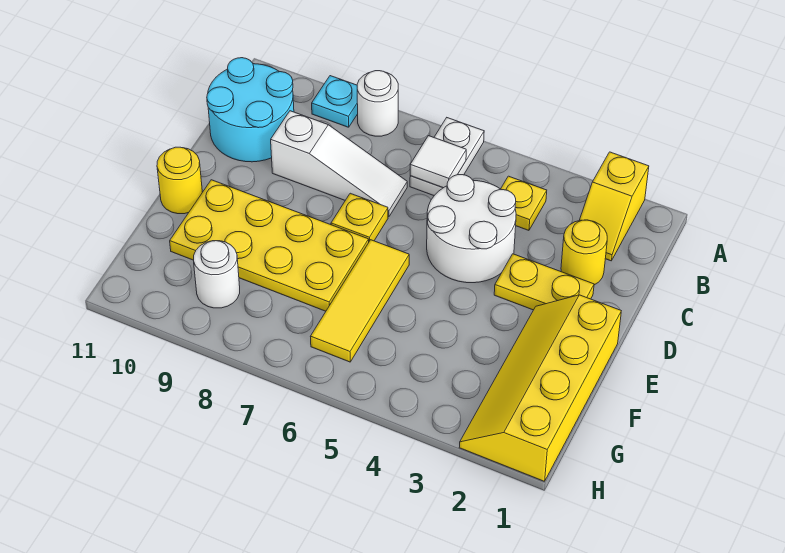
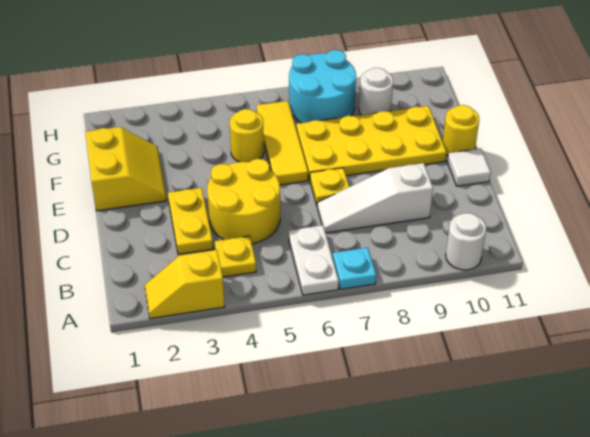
yellow slope A2:B2 level 1 top A -> yellow slope A2:A3 level 1 top 3
white round brick A8 level 1 -> white round brick A10 level 1
cyan plate A9 level 1 -> cyan plate A7 level 1
white tile B6 level 2 -> white tile D11 level 1
cyan round brick B10:C11 level 1 -> cyan round brick G7:H8 level 1
yellow round brick C2 level 1 -> yellow round brick F5 level 1
white round brick C4:D5 level 1 -> yellow round brick C4:D5 level 1
yellow plate D2:D3 level 1 -> yellow plate C3:D3 level 1
yellow slope E1:H2 level 1 top 1 -> yellow slope E1:F2 level 1 top 1

